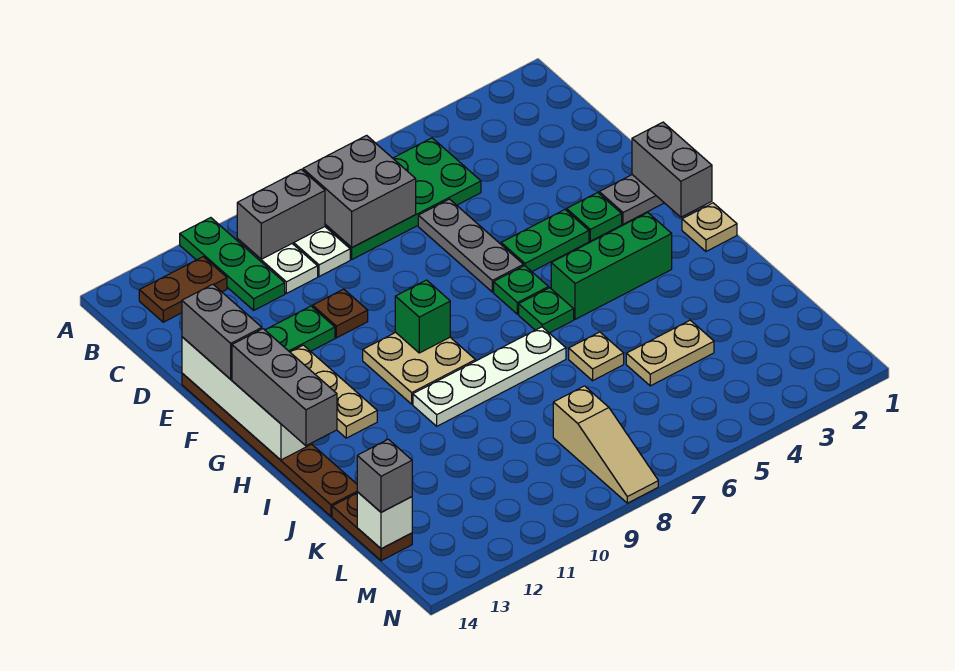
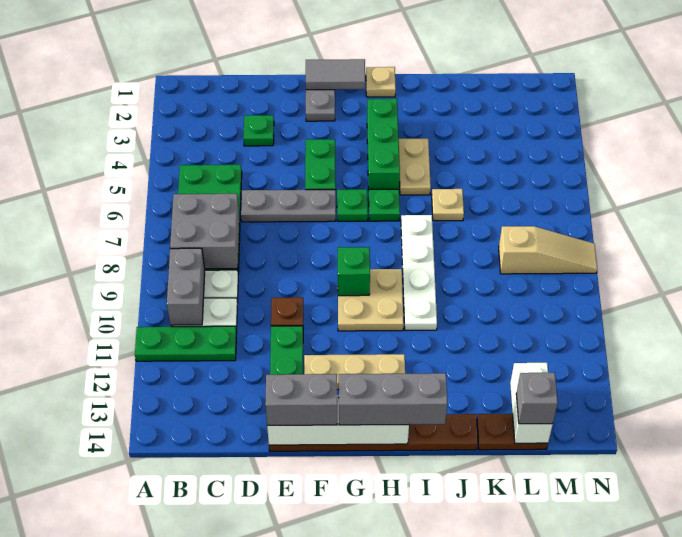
brown plate B12:B13 level 1 -> none
grey brick F1:G1 level 2 -> grey tile F1:G1 level 2
green plate F3 level 1 -> green plate D3 level 1
tan plate K4:K5 level 1 -> tan plate I4:I5 level 1
white brick L14 level 2 -> white brick L13:L14 level 2

